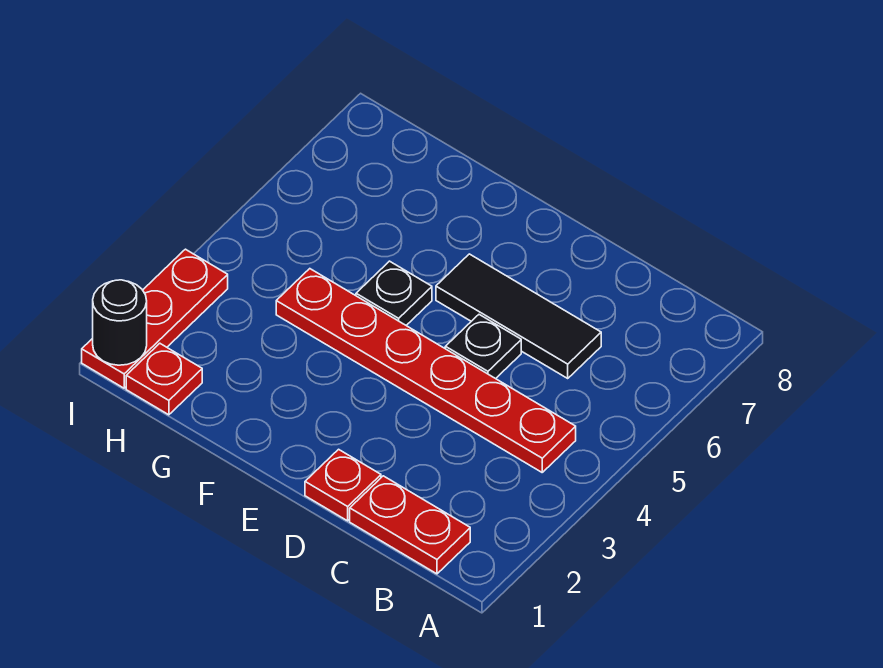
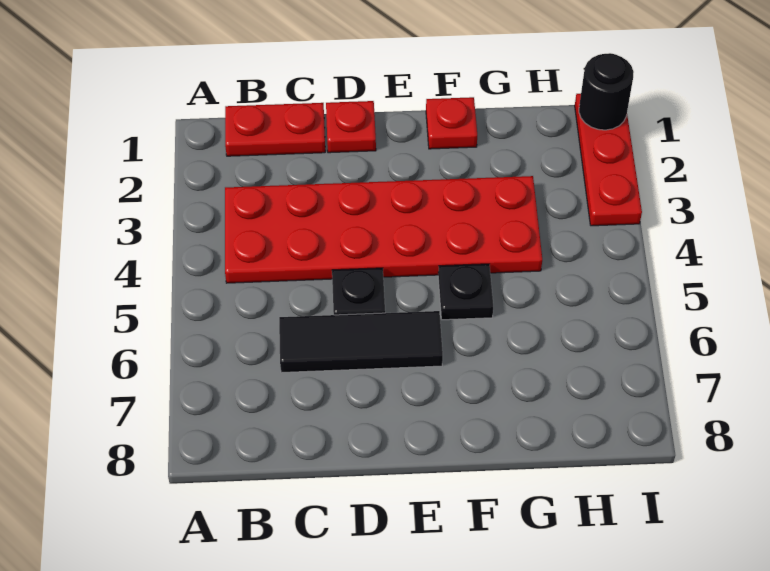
red plate B4:G4 level 1 -> red plate B3:G4 level 1
red plate H1 level 1 -> red plate F1 level 1

